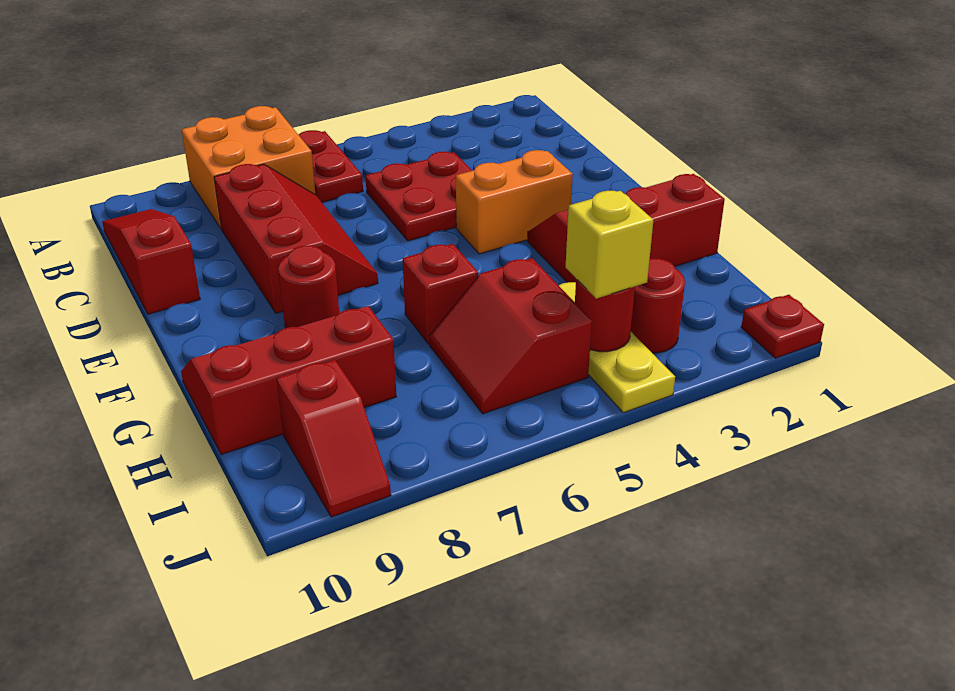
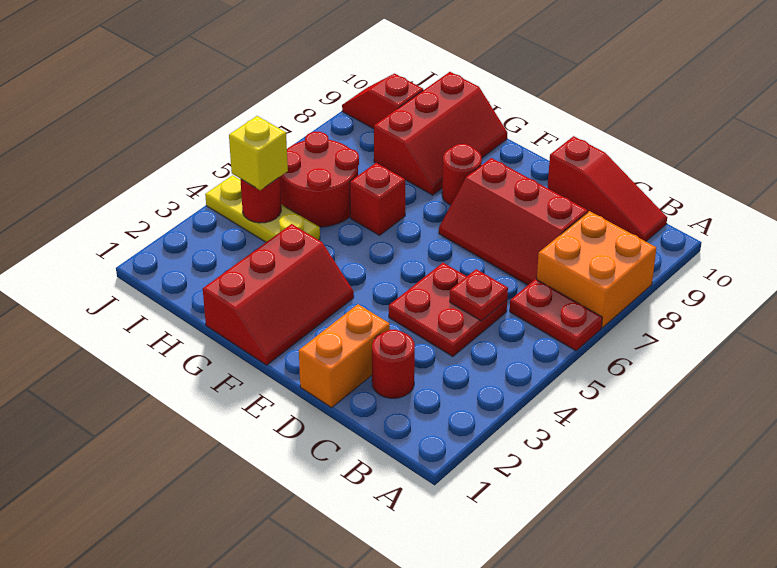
orange brick E3:E4 level 1 -> orange brick D1:D2 level 1
red slope H5:I6 level 1 top 5 -> red round brick H5:I6 level 1
red round brick I3 level 1 -> red round brick C2 level 1
red plate J1 level 1 -> red plate C5 level 2

